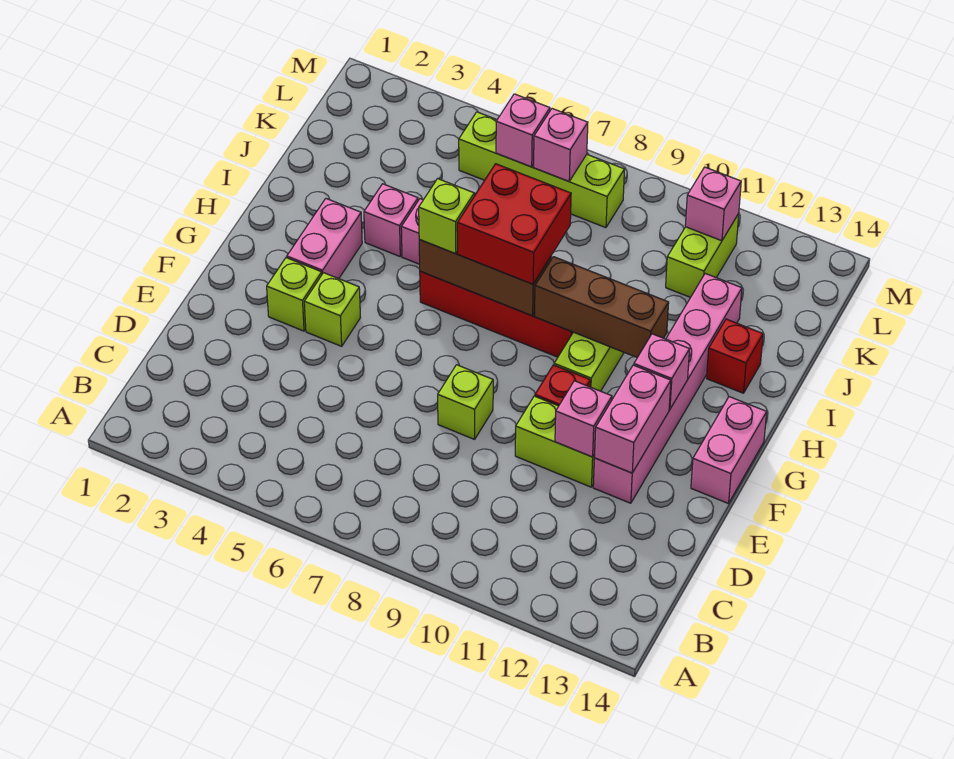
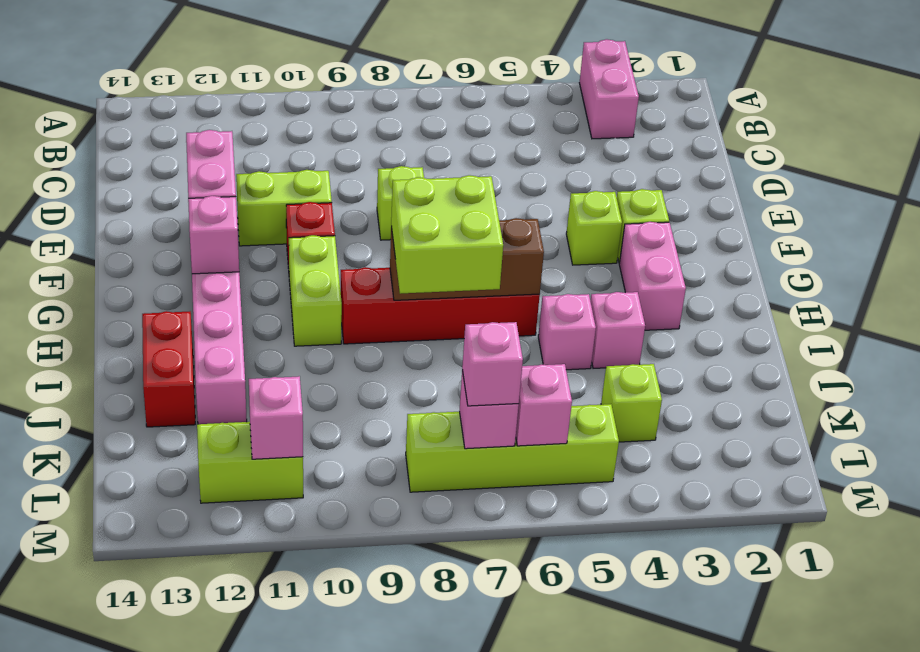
pink brick E11 level 2 -> pink brick L7 level 3
pink brick F14:G14 level 1 -> pink brick A3:B3 level 1
lime brick H6 level 3 -> lime brick K4 level 1
red brick H7:I8 level 3 -> lime brick H7:I8 level 3
brown brick H9:H11 level 2 -> none
red brick I13 level 1 -> red brick I13:J13 level 1
lime brick K11:L11 level 1 -> lime brick L11:L12 level 1

